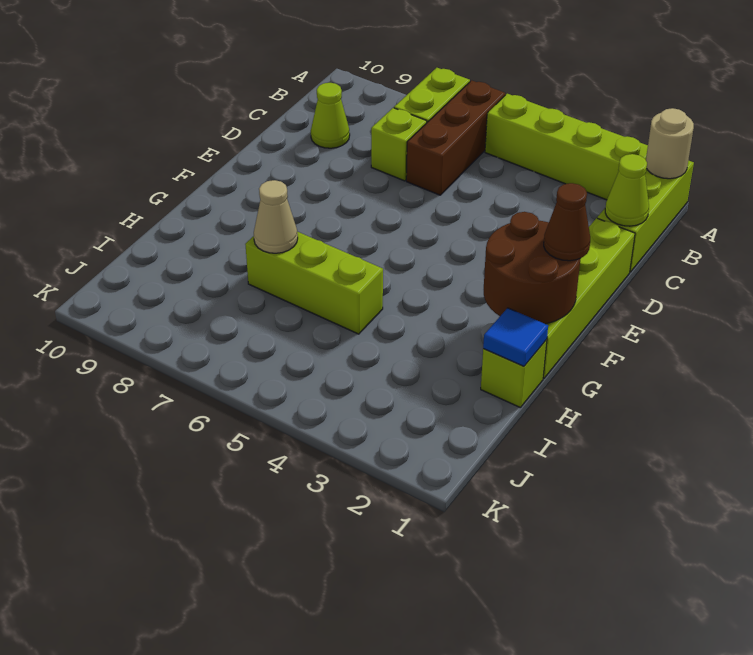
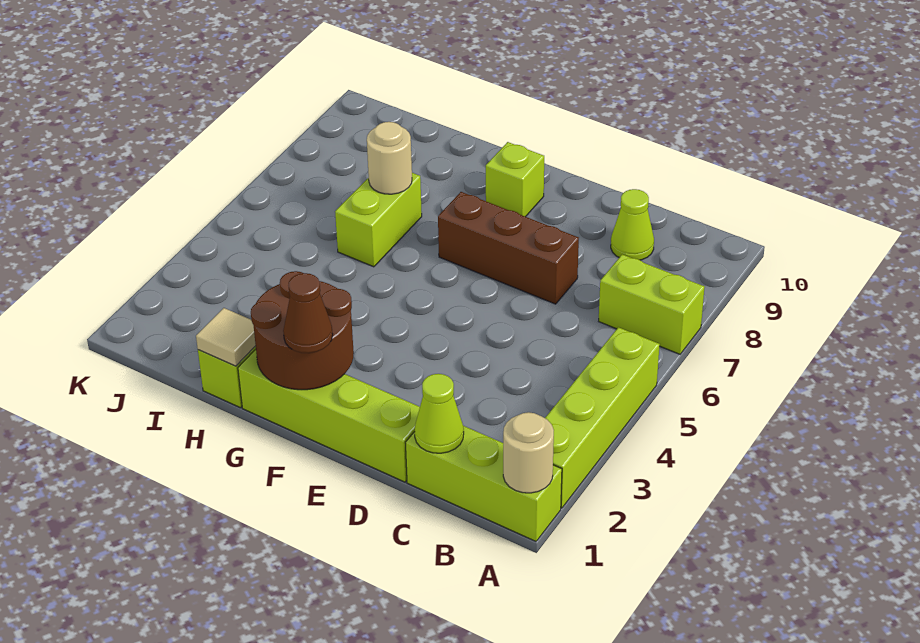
brown brick A6:C6 level 1 -> brown brick D7:F7 level 1
lime brick C7 level 1 -> lime brick F9 level 1
blue tile H1 level 2 -> tan tile H1 level 2
lime brick H5:H7 level 1 -> lime brick H6:H7 level 1
tan cone H7 level 2 -> tan round brick H7 level 2

